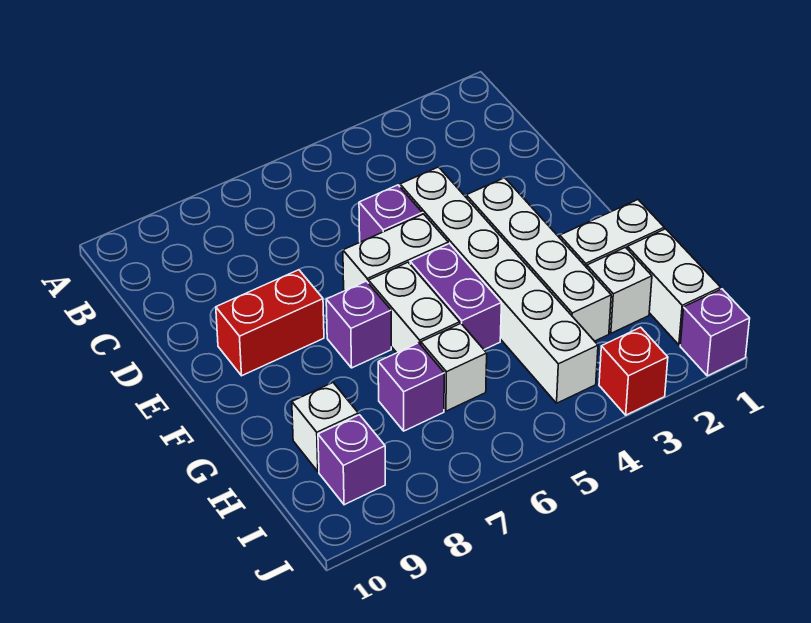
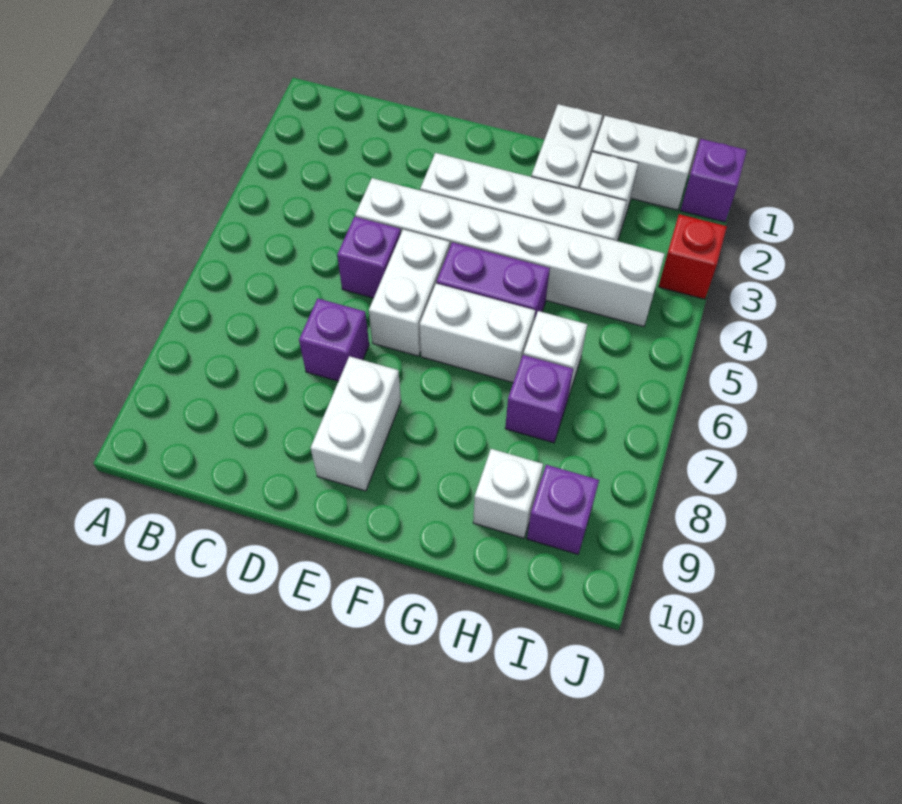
red brick E8:E9 level 1 -> white brick E8:E9 level 1
purple brick F7 level 1 -> purple brick D7 level 1

